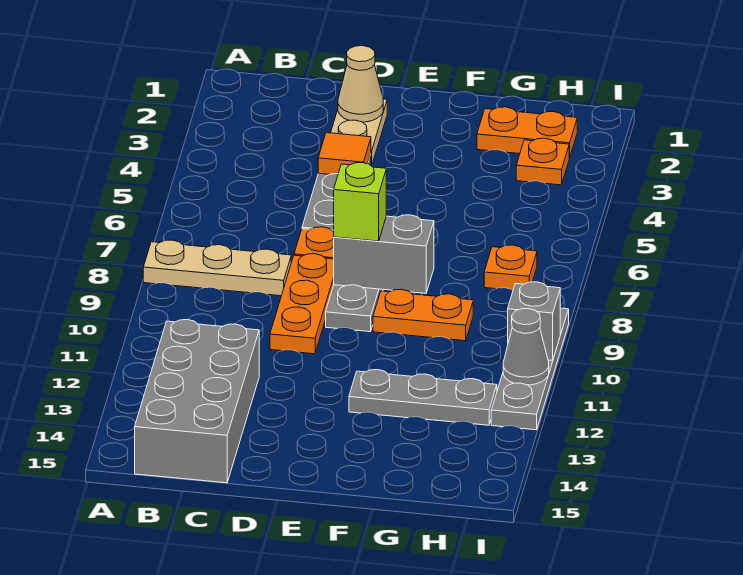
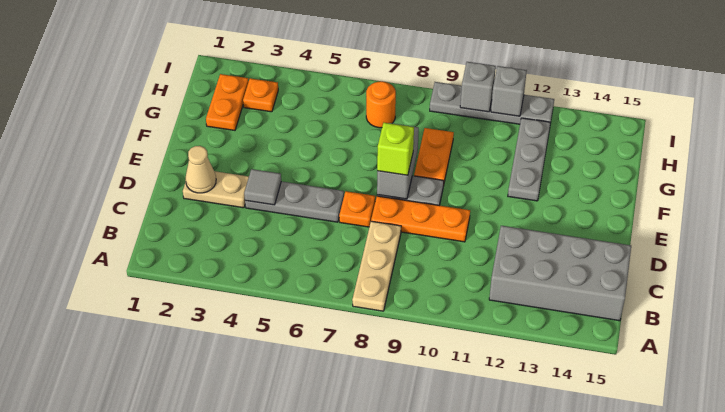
orange tile D4 level 2 -> grey tile D4 level 2
orange plate H7 level 1 -> orange round brick H7 level 1
grey cone I11 level 2 -> grey brick I11 level 2

